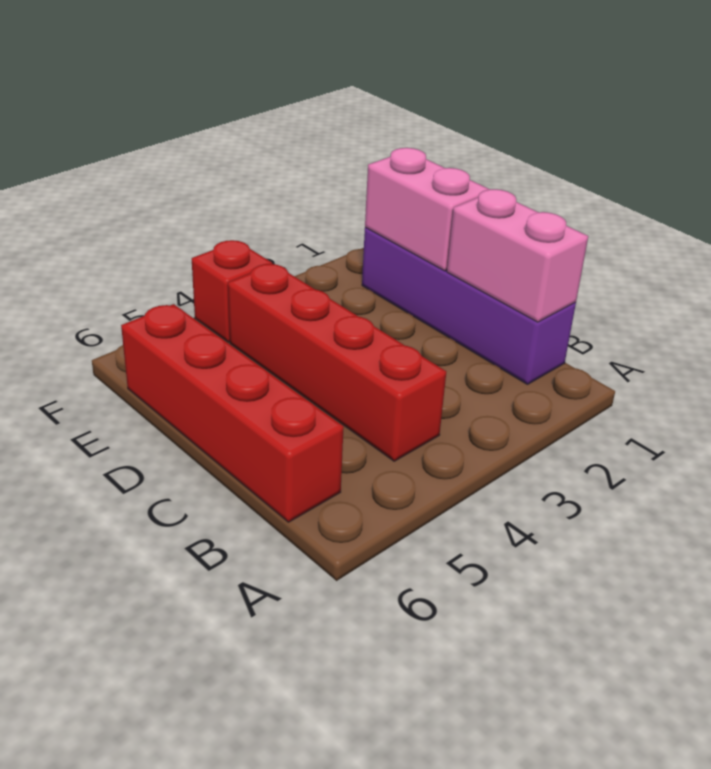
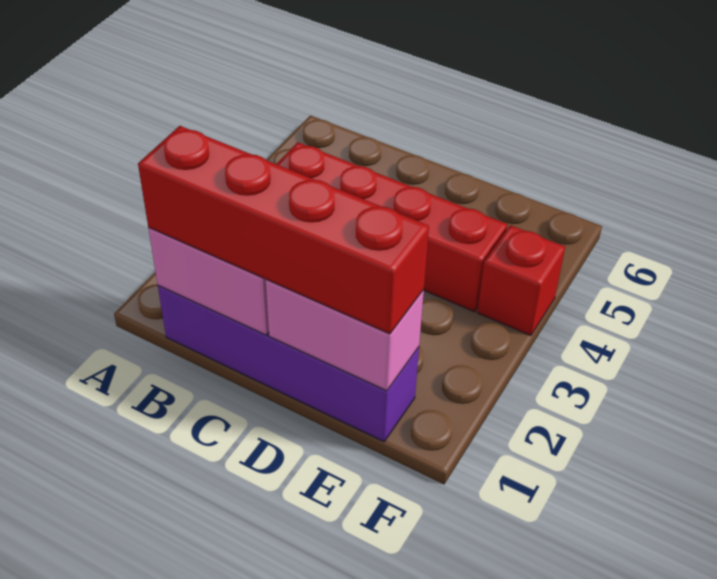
red brick B6:E6 level 1 -> red brick B1:E1 level 3

